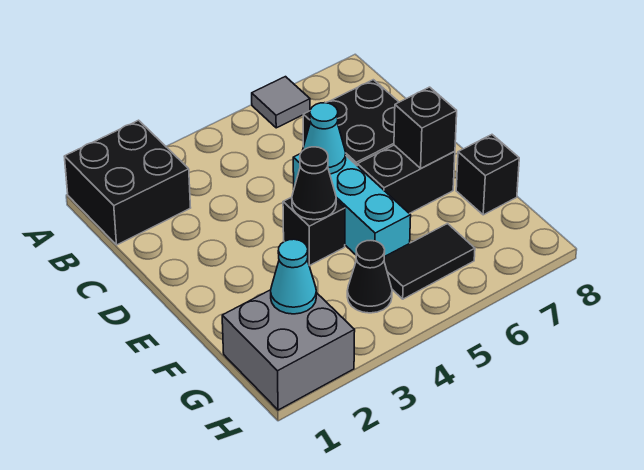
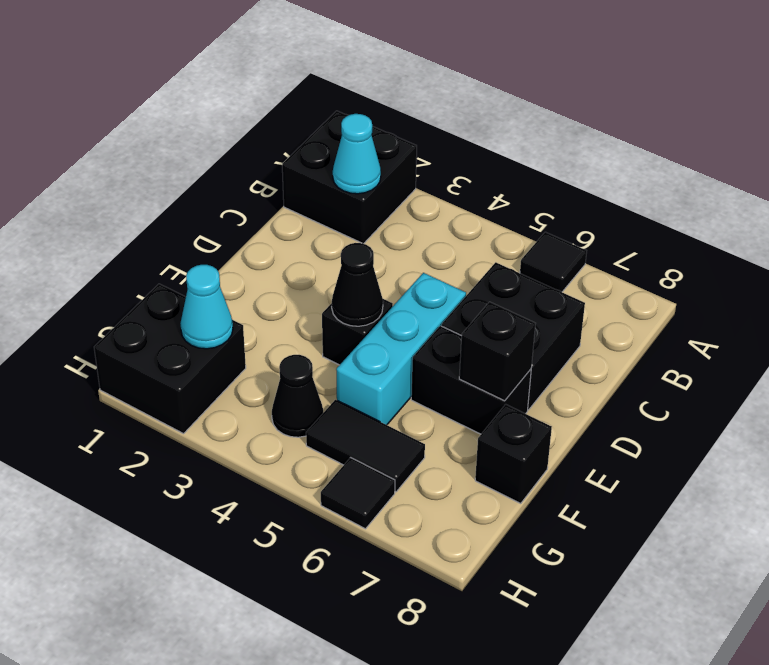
grey tile A6 level 1 -> black tile A6 level 1
cyan cone D5 level 2 -> cyan cone B2 level 2
grey brick G1:H2 level 1 -> black brick G1:H2 level 1
none -> black tile H6 level 1

